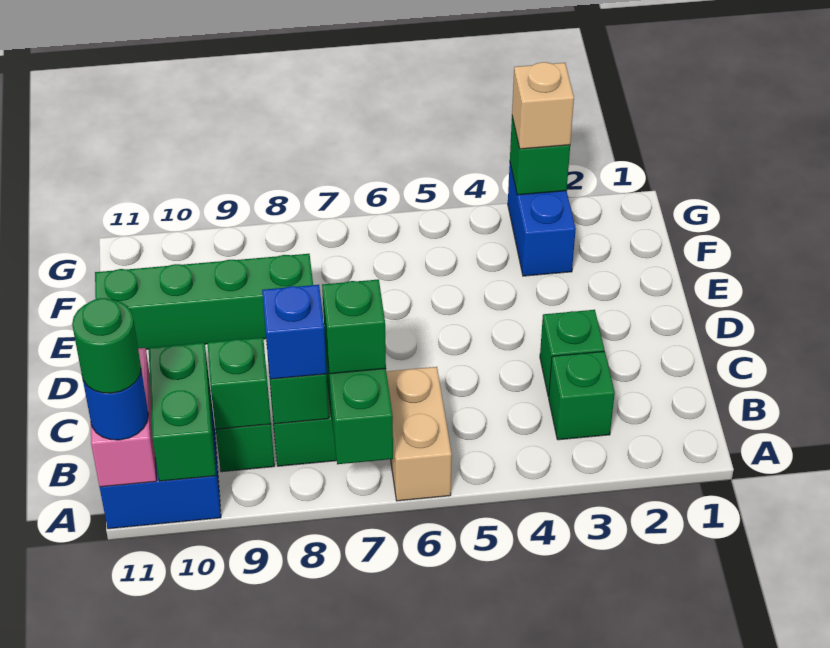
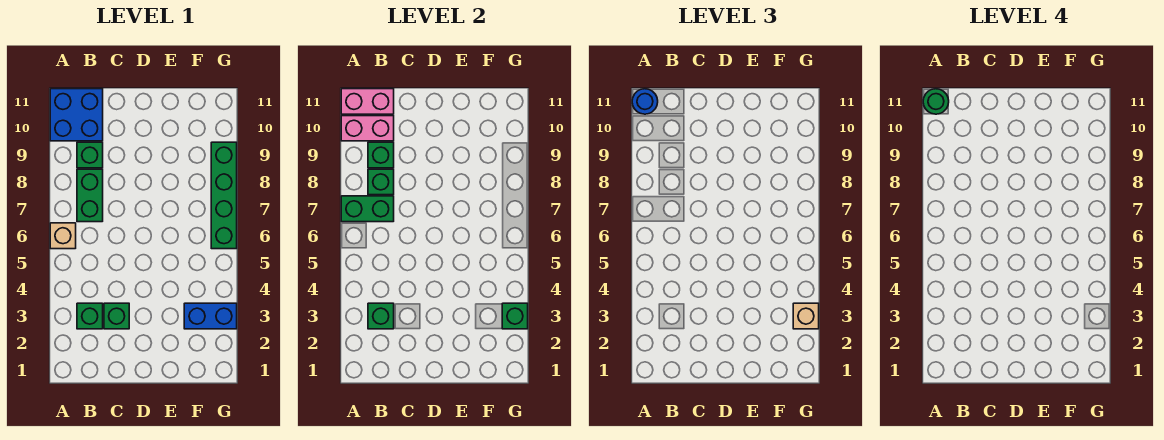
tan brick A6:B6 level 1 -> tan brick A6 level 1
green brick A10:B10 level 2 -> pink brick A10:B10 level 2
green brick B7 level 3 -> green brick B3 level 2
blue brick B8 level 3 -> none
green brick E8:E11 level 1 -> green brick G6:G9 level 1

